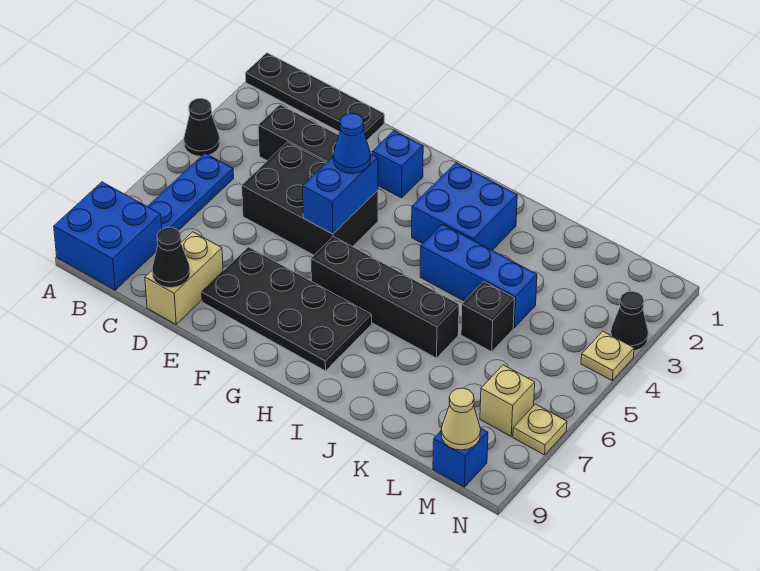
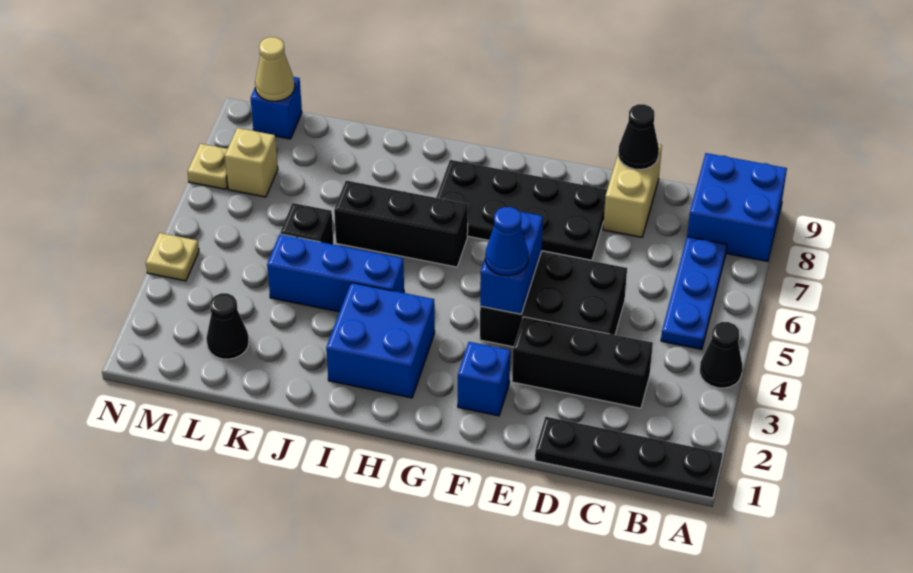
black brick G6:J6 level 1 -> black brick H6:J6 level 1
black cone N3 level 1 -> black cone L2 level 1

